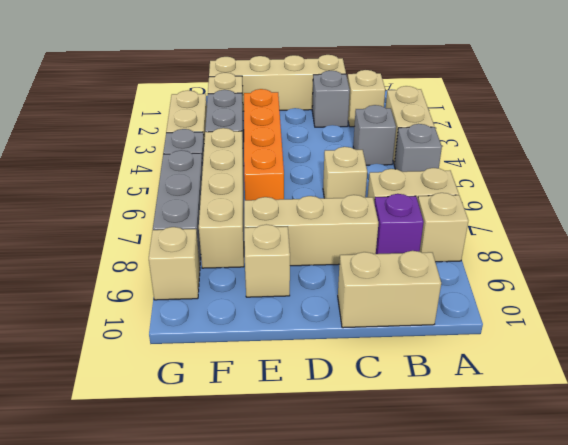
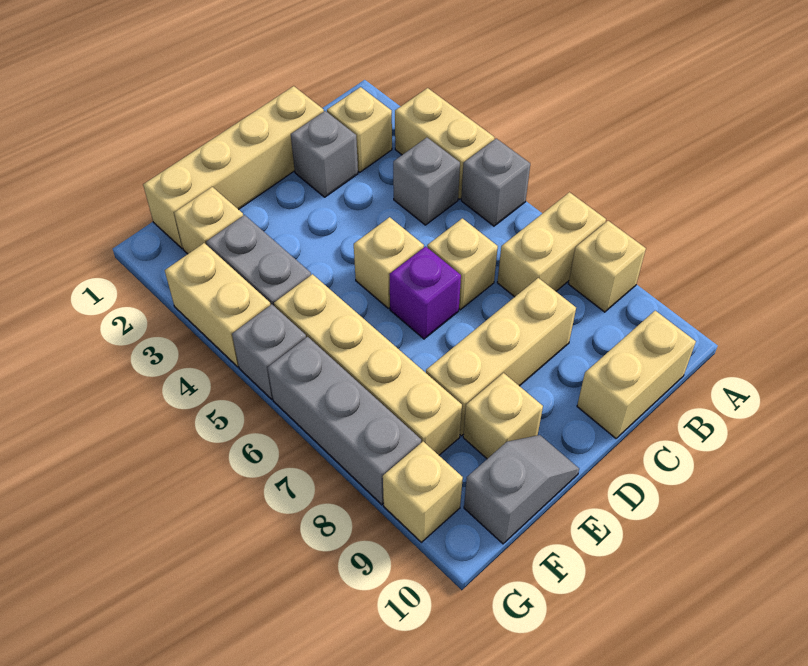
purple brick B8 level 1 -> purple brick D6 level 1
none -> tan brick D5 level 1
orange brick E3:E6 level 1 -> none
none -> grey slope E10:F10 level 1 top F

